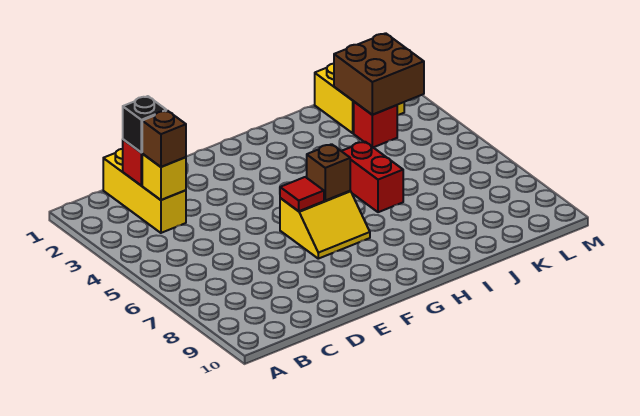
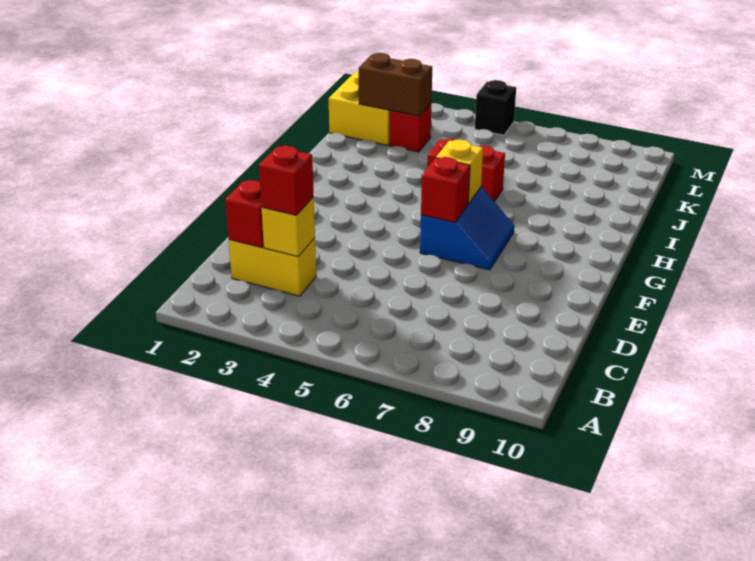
yellow brick C1:C3 level 1 -> yellow brick C2:C3 level 1
black brick C2 level 3 -> black brick M5 level 1
brown brick C3 level 3 -> red brick C3 level 3
yellow slope F6:G7 level 1 top 6 -> blue slope F6:G7 level 1 top 6
red tile F6 level 2 -> red brick F6 level 2
brown brick G6 level 2 -> yellow brick G6 level 2
brown brick K2:L3 level 2 -> brown brick K2:K3 level 2

